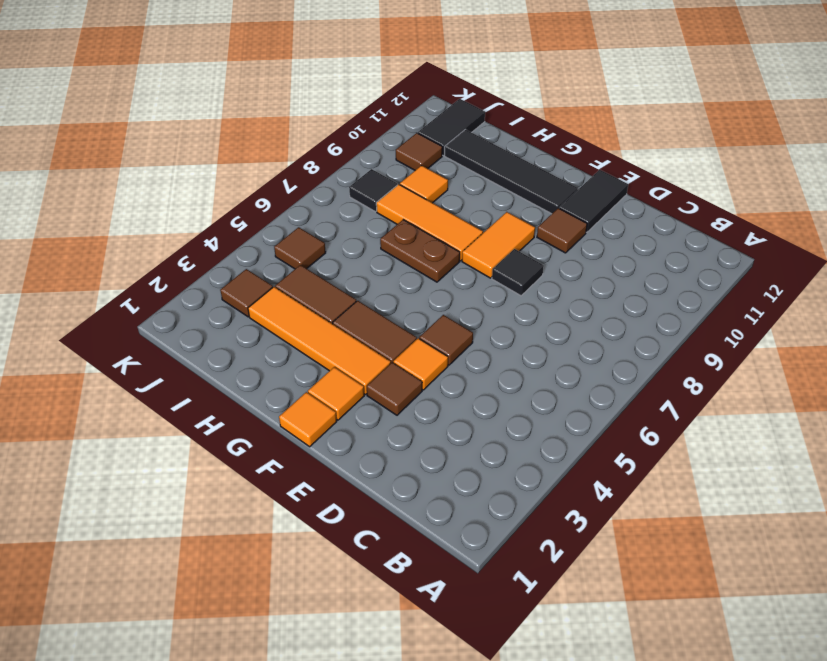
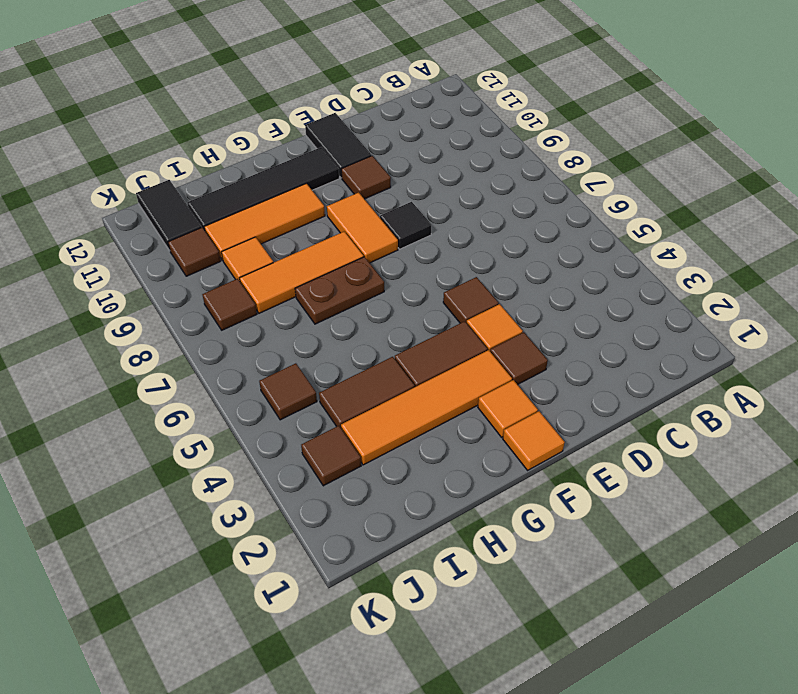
none -> orange tile G10:I10 level 1
black tile J8 level 1 -> brown tile J8 level 1

